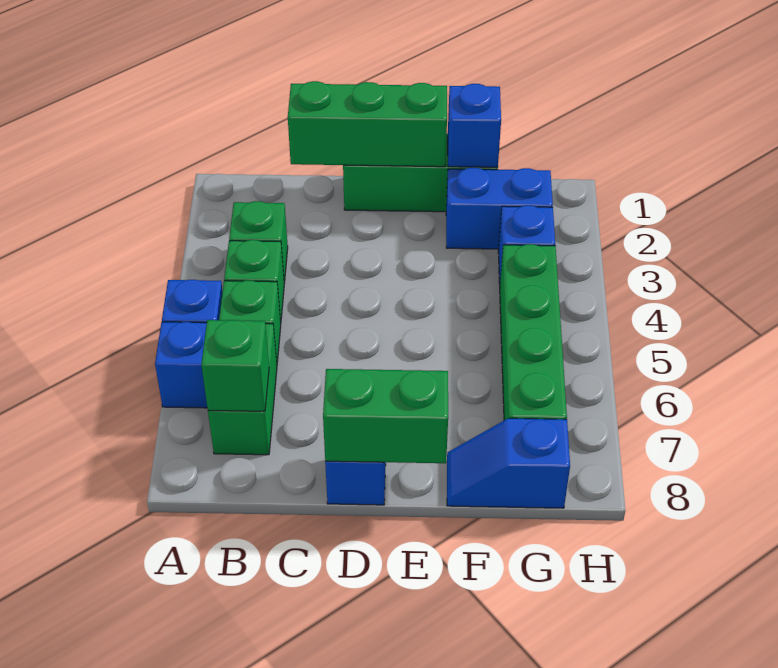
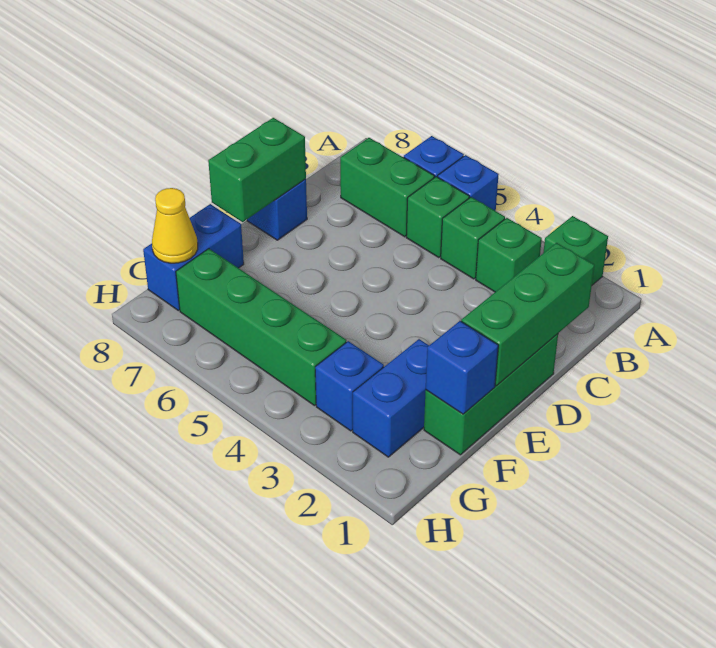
green brick B7 level 2 -> green brick A2 level 1
blue slope F8:G8 level 1 top G -> blue brick F8:G8 level 1
none -> yellow cone G8 level 2

